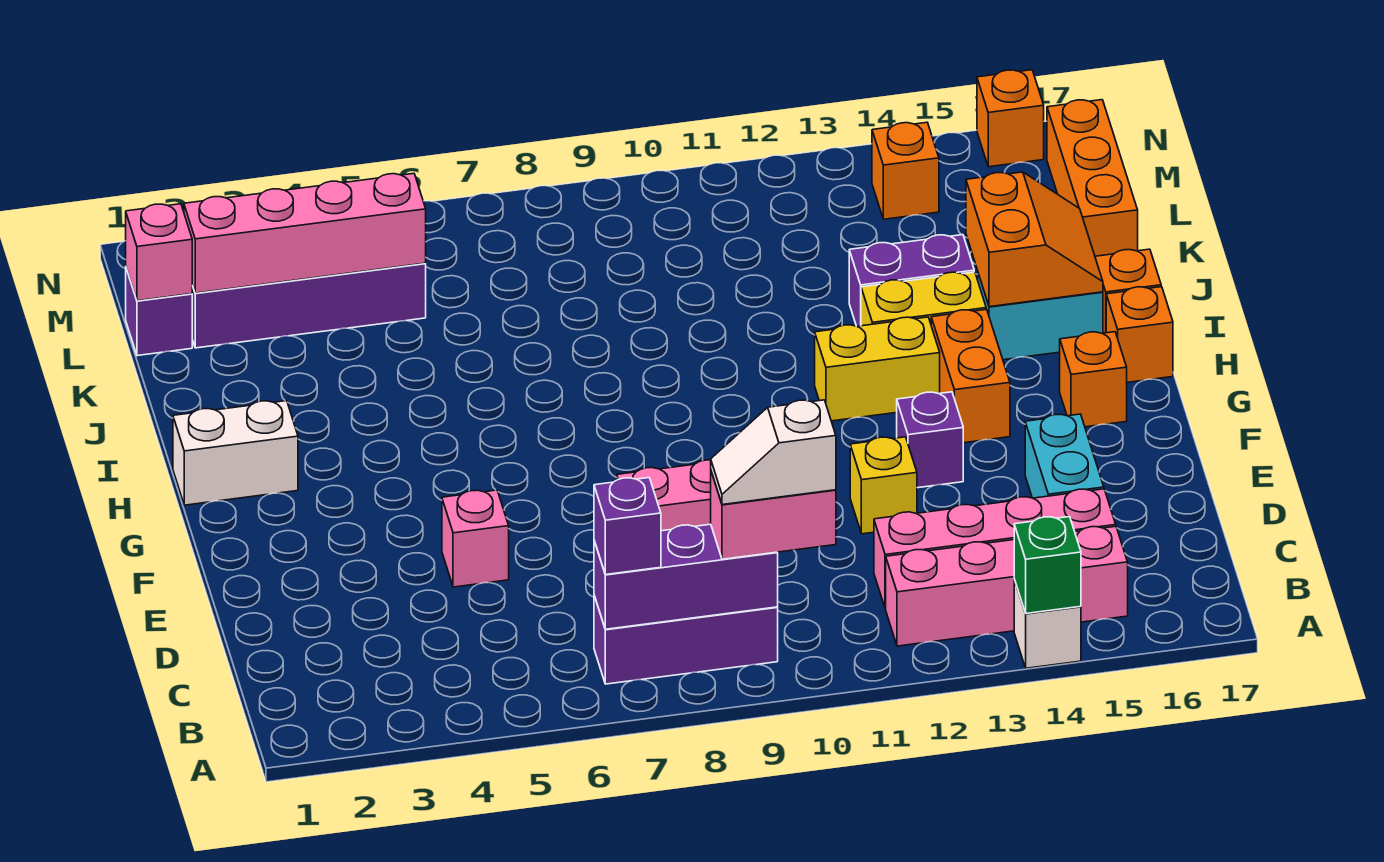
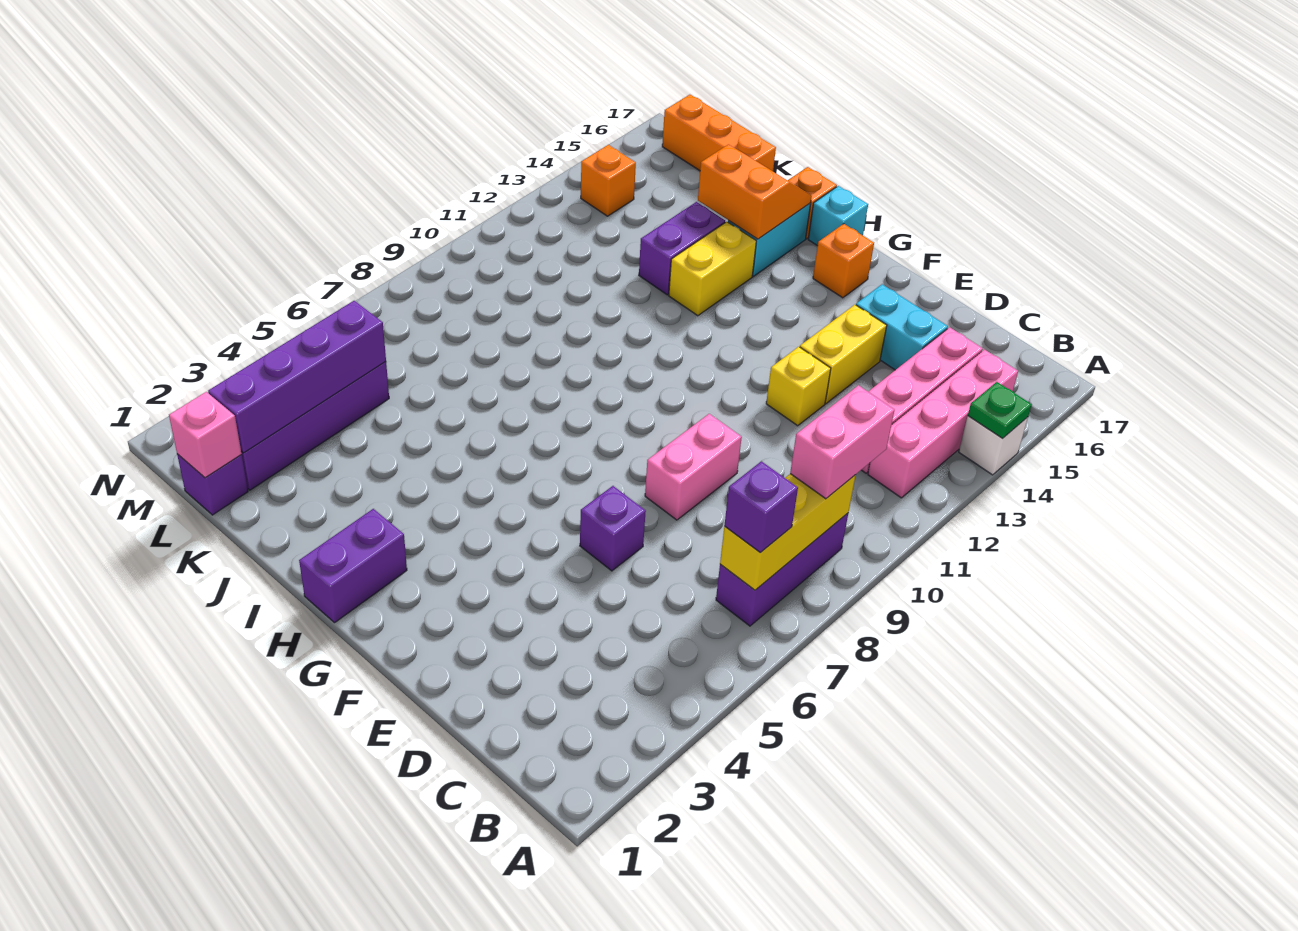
green brick A14 level 2 -> green plate A14 level 2
purple brick B7:B9 level 2 -> yellow brick B7:B9 level 2
white slope B9:B10 level 4 top 10 -> none
pink brick E5 level 1 -> none
purple brick F13 level 1 -> purple brick E6 level 1
orange brick G14:H14 level 1 -> none
white brick H1:H2 level 1 -> purple brick H1:H2 level 1
yellow brick H12:H13 level 1 -> yellow brick E13:E14 level 1
orange brick H17 level 1 -> cyan brick H17 level 1
pink brick L2:L5 level 2 -> purple brick L2:L5 level 2
orange brick N16 level 1 -> none

